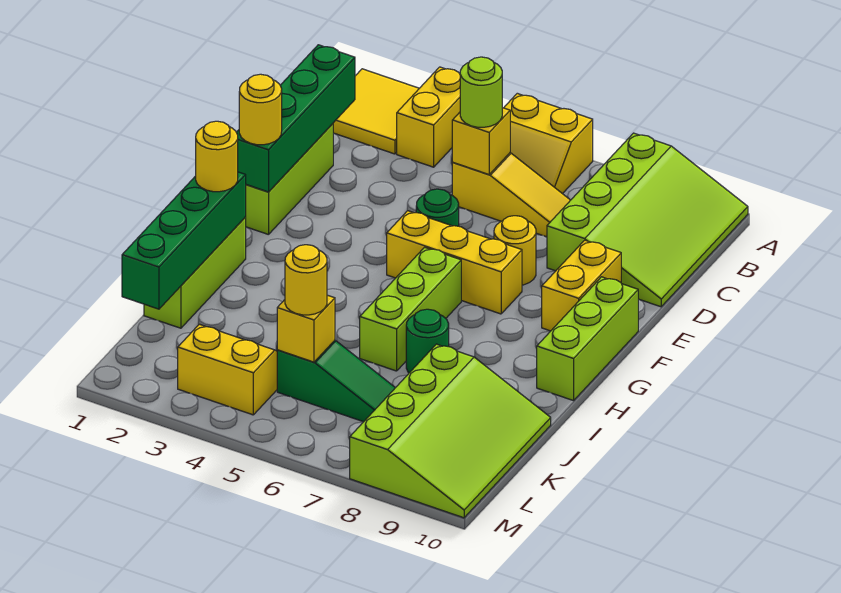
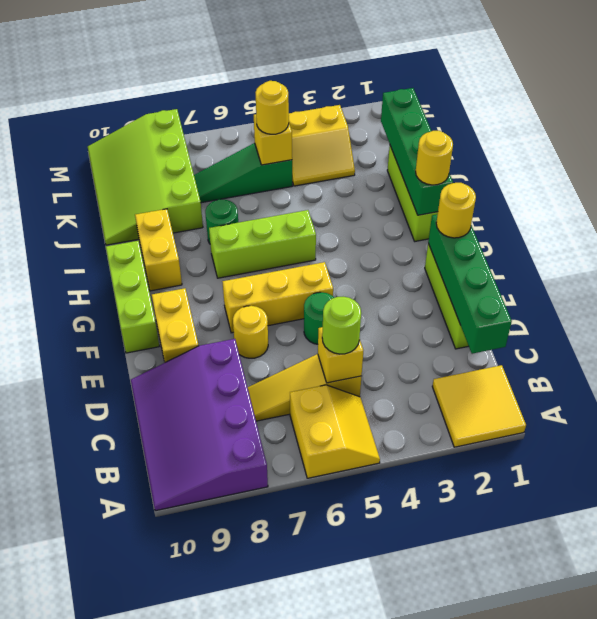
yellow brick A3:B3 level 1 -> yellow brick H9:I9 level 1
yellow slope A5:B6 level 1 top A -> yellow slope A5:B6 level 1 top 6
lime slope A8:D10 level 1 top 8 -> purple slope A8:D10 level 1 top 8
lime brick G6:I6 level 1 -> lime brick H5:H7 level 1

